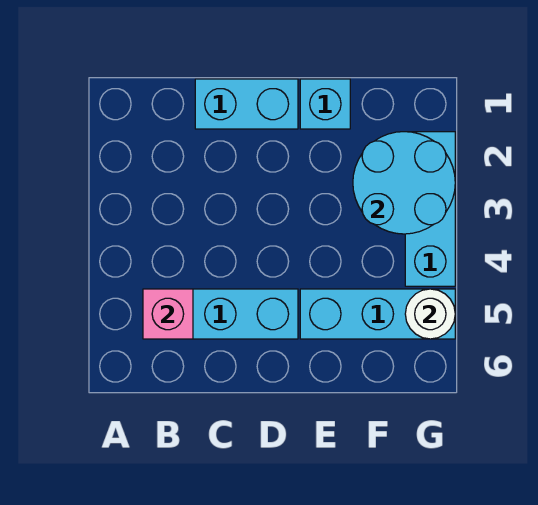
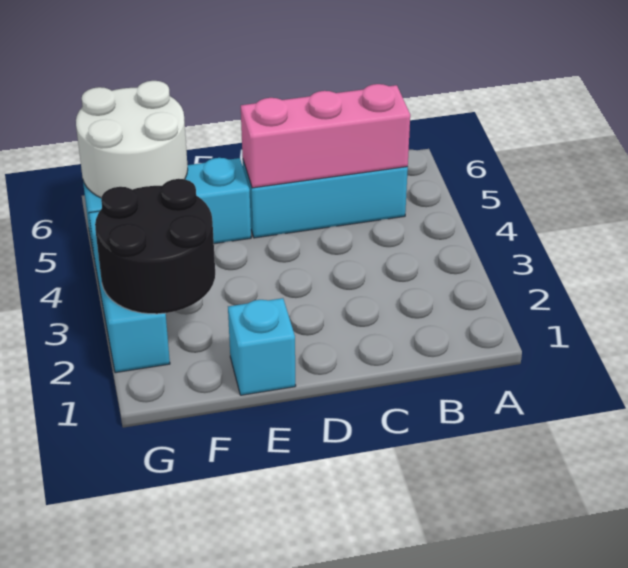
pink brick B5 level 2 -> pink brick B5:D5 level 2
cyan brick C1:D1 level 1 -> none
cyan round brick F2:G3 level 2 -> black round brick F2:G3 level 2
white round brick G5 level 2 -> white round brick F5:G6 level 2

